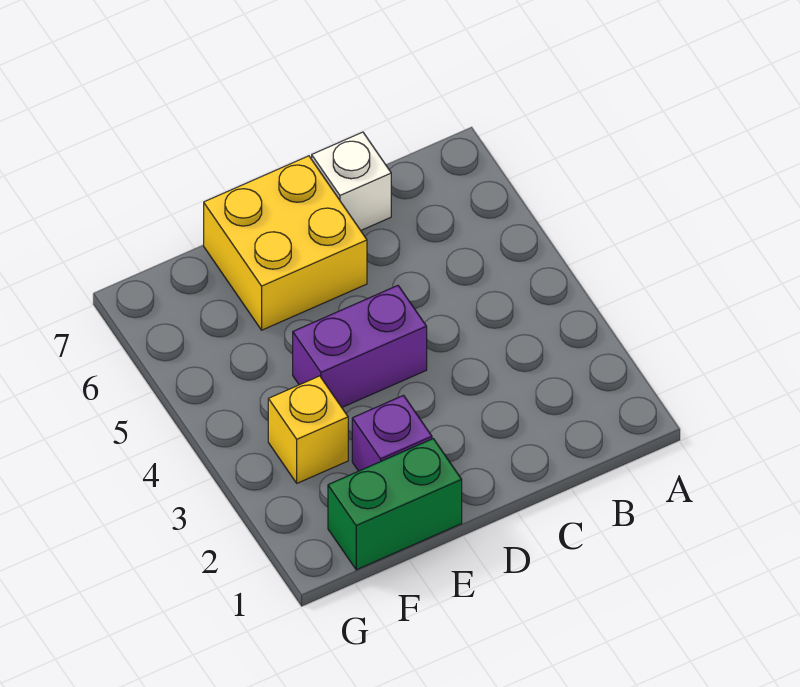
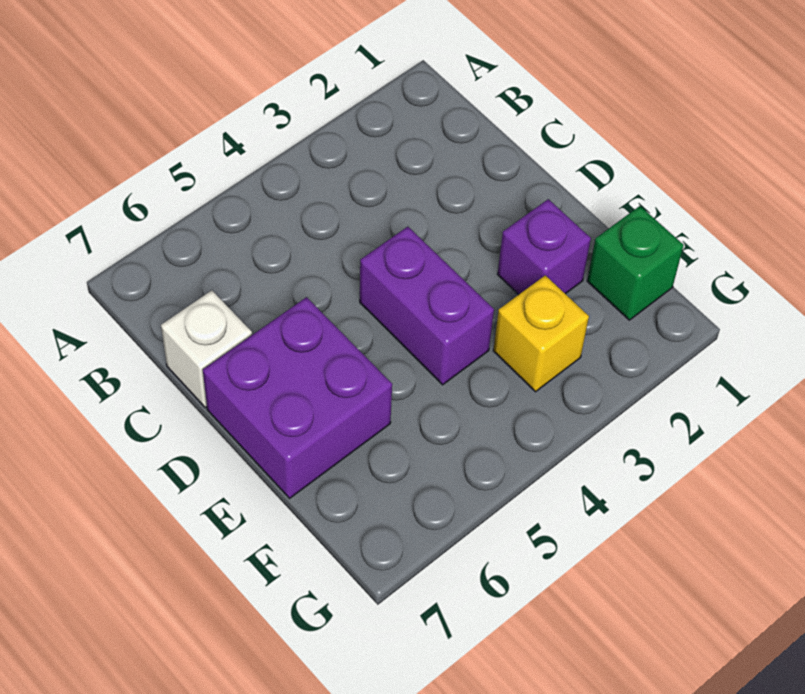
yellow brick D6:E7 level 1 -> purple brick D6:E7 level 1
green brick E1:F1 level 1 -> green brick F1 level 1

